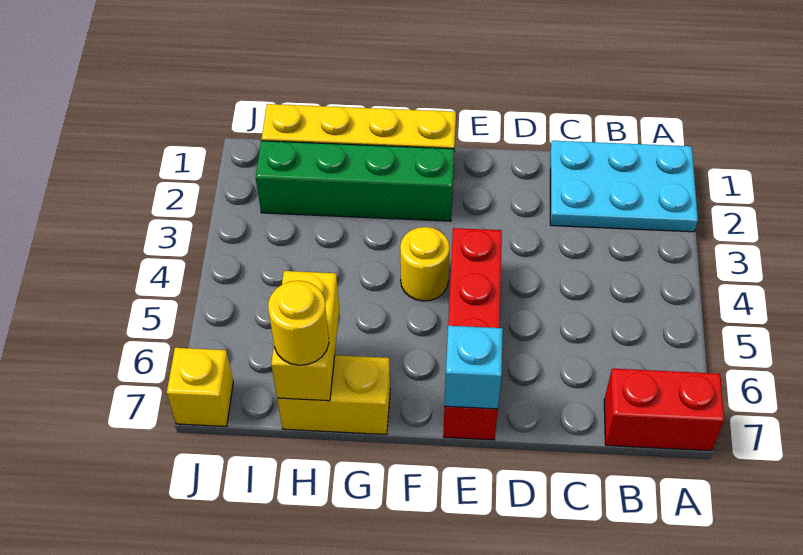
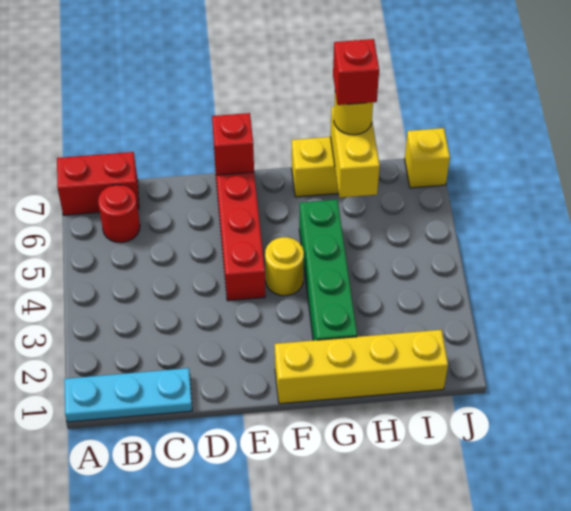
cyan plate A1:C2 level 1 -> cyan plate A1:C1 level 1
none -> red round brick B6 level 1
cyan brick E7 level 2 -> red brick E7 level 2
green brick F2:I2 level 1 -> green brick G2:G5 level 1
none -> red brick H7 level 4

